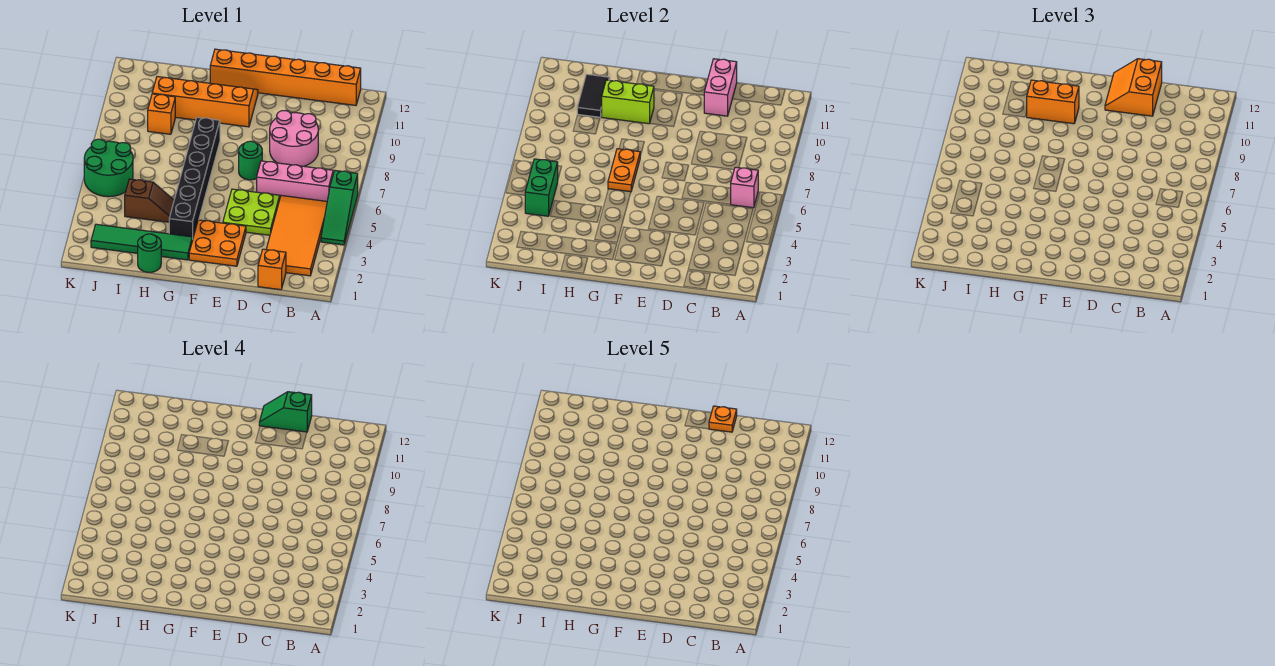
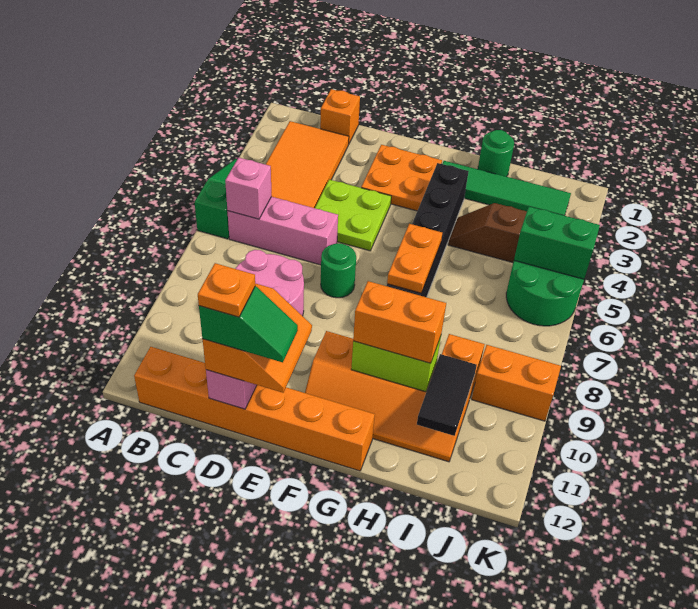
green brick J4:J5 level 2 -> green brick J5:K5 level 2
none -> orange brick J9:K9 level 1

